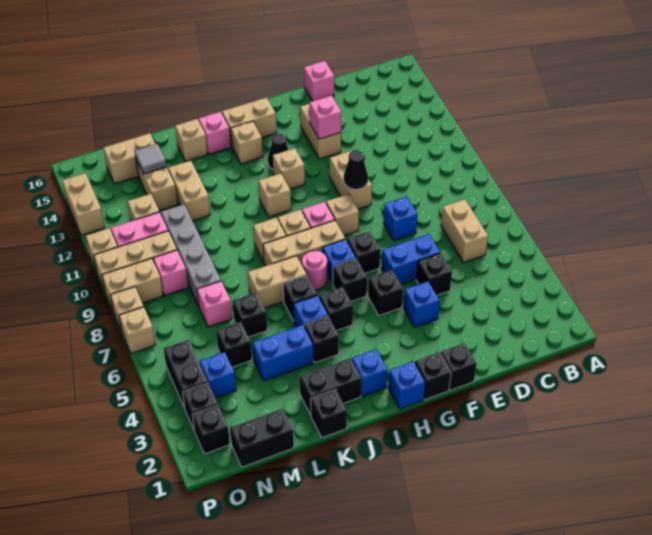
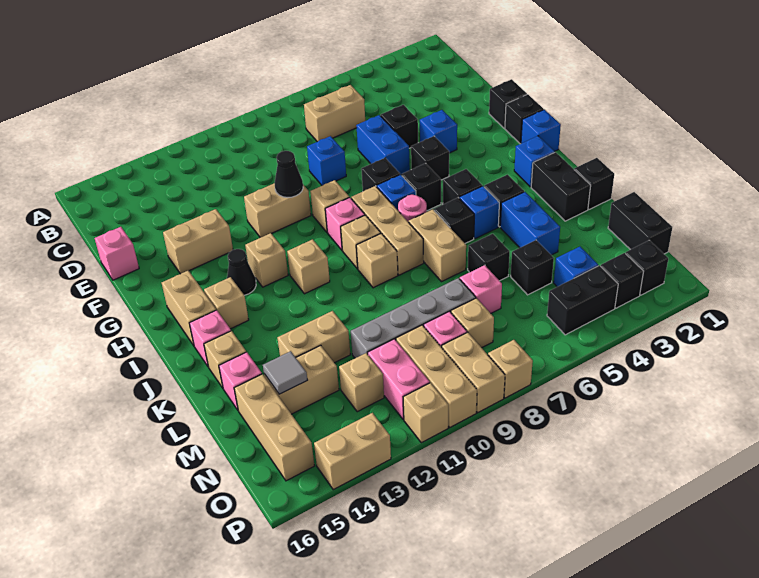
pink brick F13 level 2 -> pink brick L15 level 1
tan brick M15:N15 level 1 -> tan brick M15:O15 level 1
tan brick P7 level 1 -> tan brick N8 level 1

